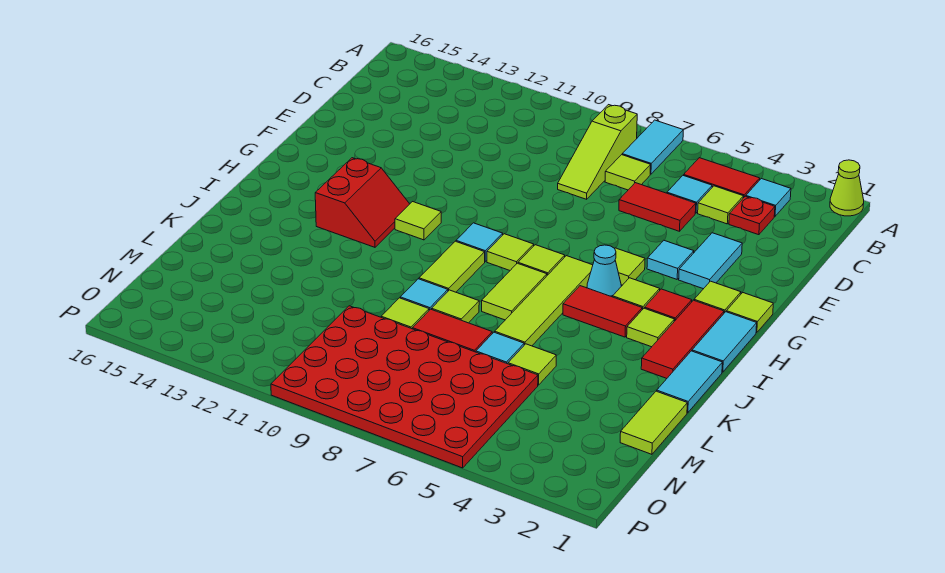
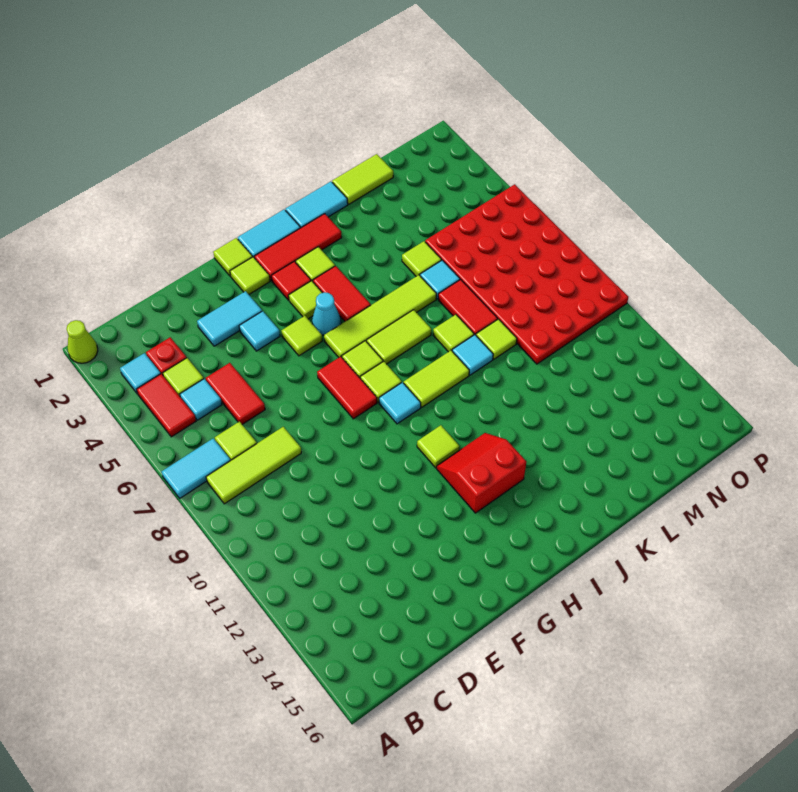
lime slope B8:D8 level 1 top B -> lime tile B8:D8 level 1
none -> red tile G7:G8 level 1

